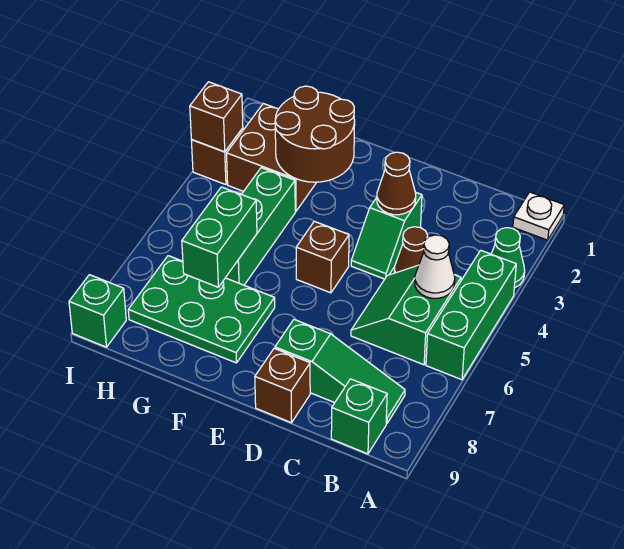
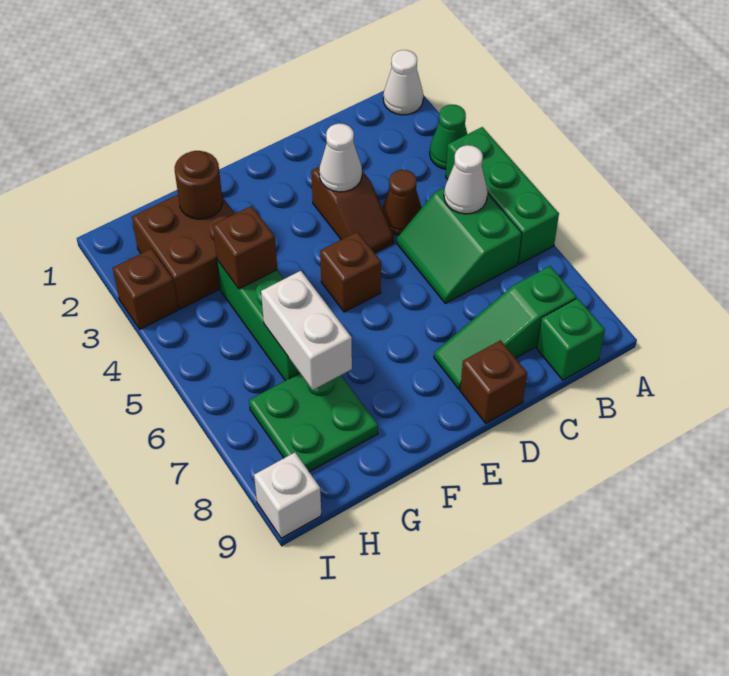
white plate A1 level 1 -> white cone A1 level 1
green slope B8:D8 level 1 top D -> green slope B8:D8 level 1 top B
green slope D3:D4 level 1 top 3 -> brown slope D3:D4 level 1 top 3
brown cone D3 level 2 -> white cone D3 level 2
brown round brick F2:G3 level 2 -> brown round brick G2 level 2
green plate F7:H8 level 1 -> green plate G7:H8 level 1
green brick G6:G7 level 2 -> white brick G6:G7 level 2
brown brick I3 level 2 -> brown brick G4 level 2
green brick I9 level 1 -> white brick I9 level 1

